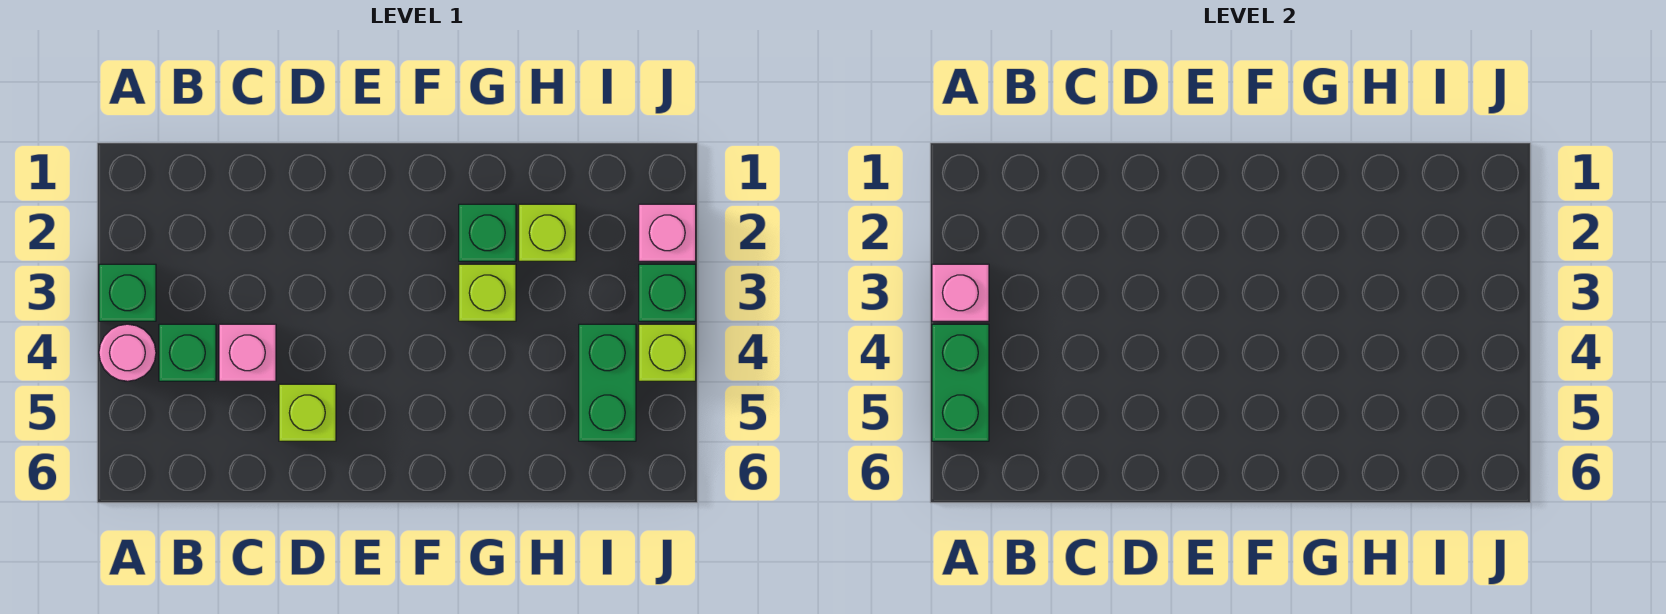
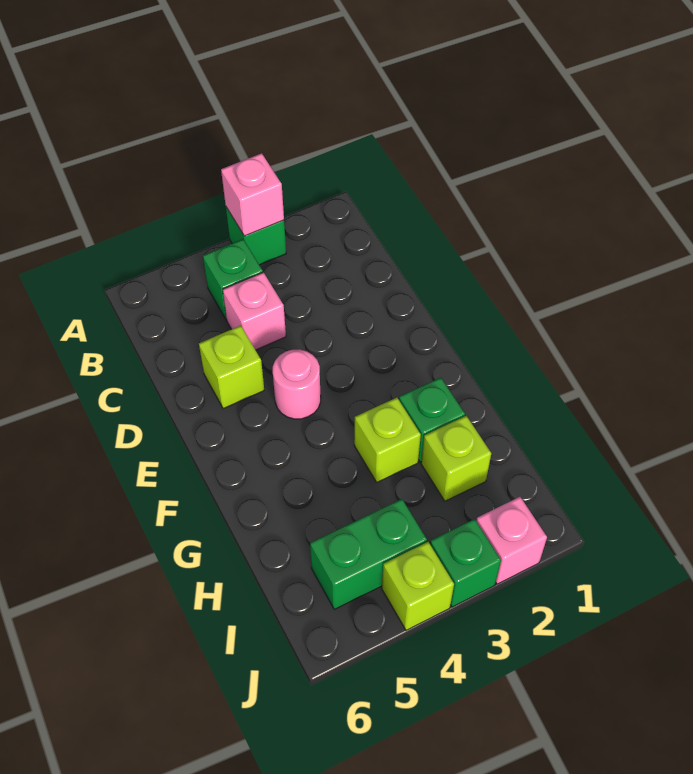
pink round brick A4 level 1 -> pink round brick E4 level 1
green brick A4:A5 level 2 -> none

